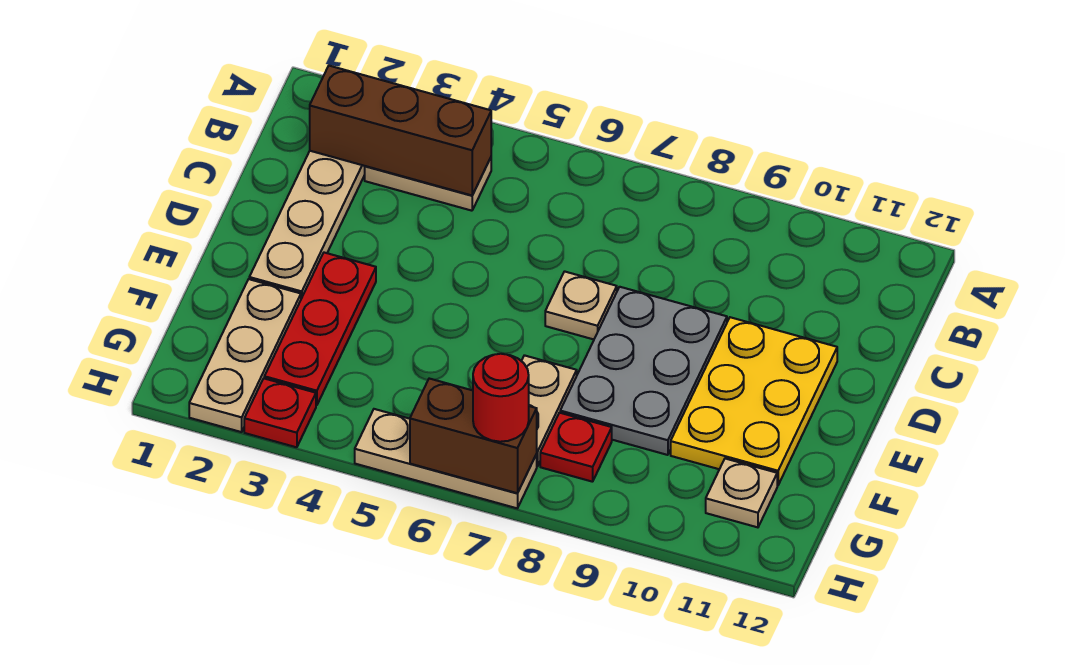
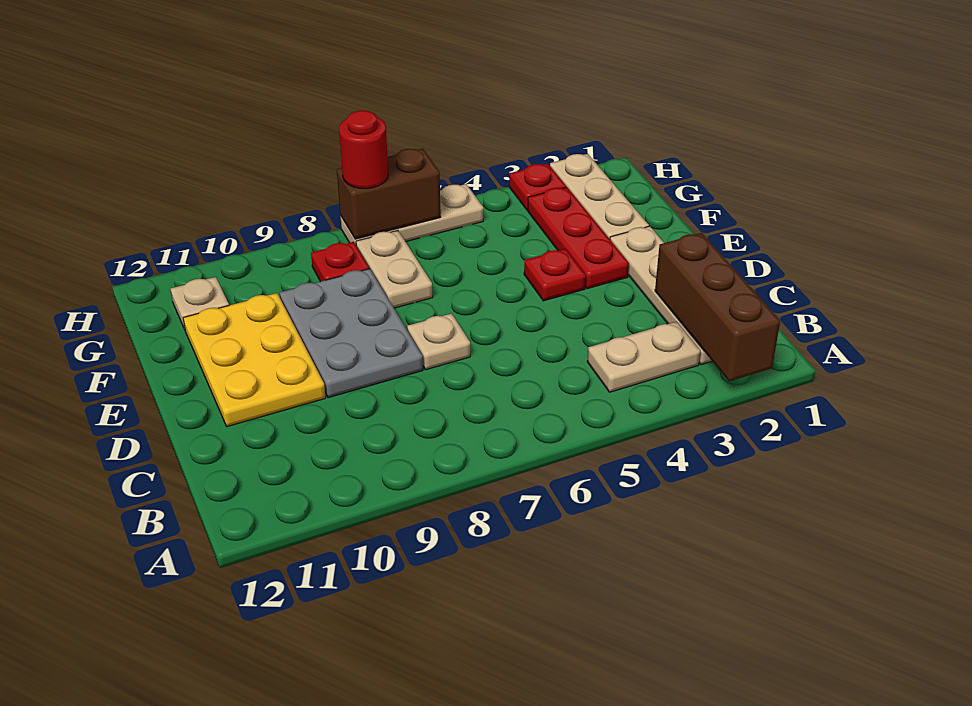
brown brick B2:B4 level 2 -> brown brick A2:C2 level 2
none -> red plate E4 level 1

